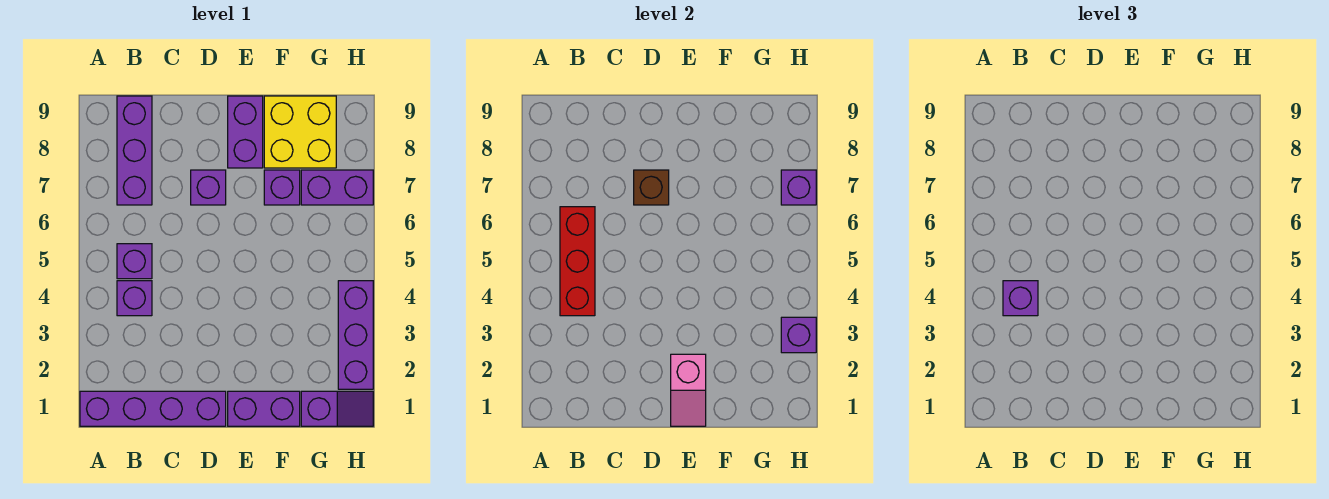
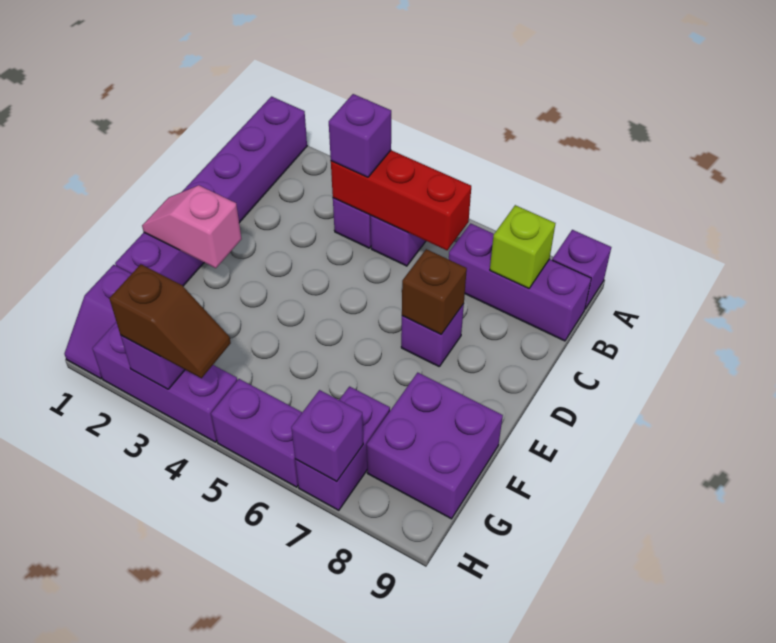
none -> lime brick B8 level 2
purple brick E8:E9 level 1 -> purple brick H5:H6 level 1
purple brick F7 level 1 -> purple brick A9 level 1
yellow brick F8:G9 level 1 -> purple brick F8:G9 level 1
none -> brown slope H3:H4 level 3 top 3

